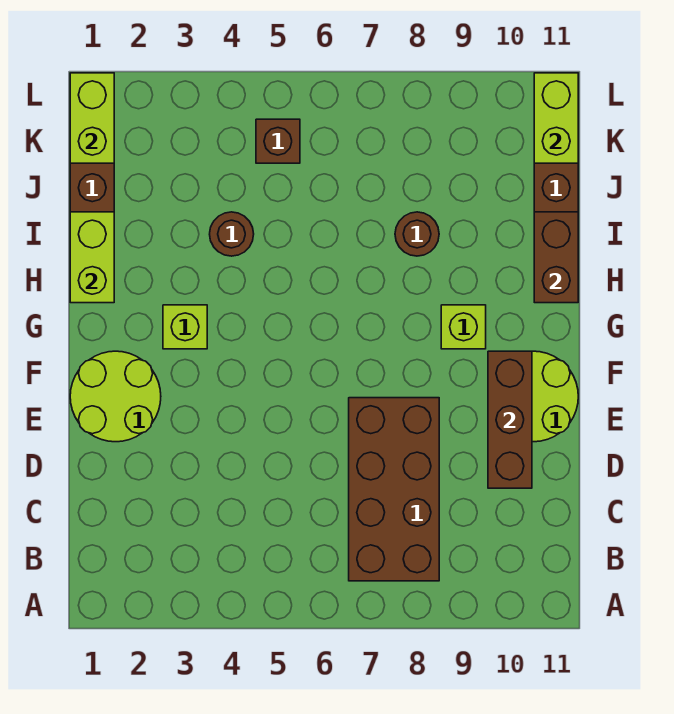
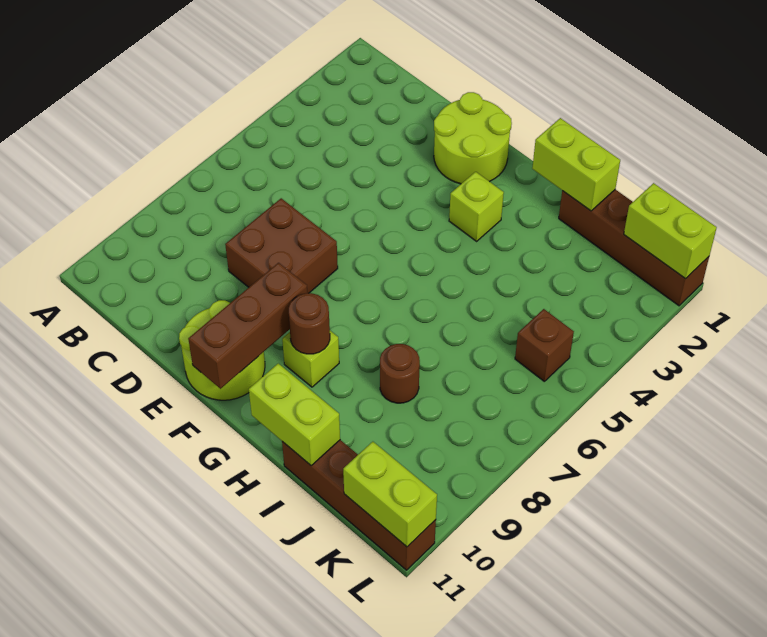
brown brick B7:E8 level 1 -> brown brick D7:E8 level 1
brown brick D10:F10 level 2 -> brown brick F9:F11 level 2
brown brick H11:I11 level 2 -> lime brick H11:I11 level 2
brown round brick I4 level 1 -> brown round brick G9 level 2

